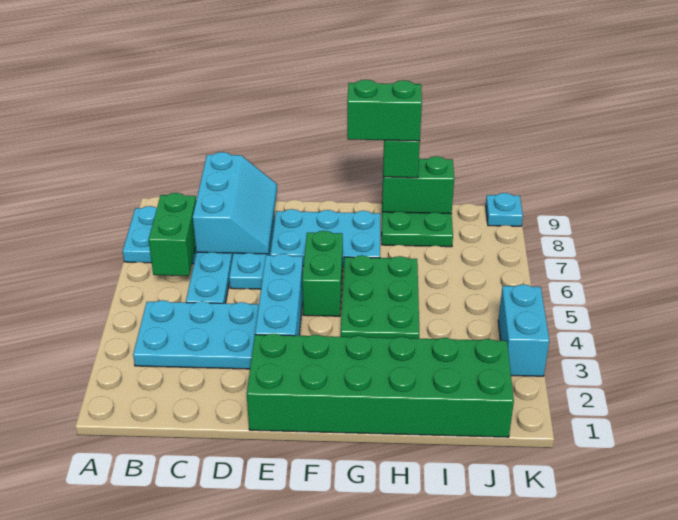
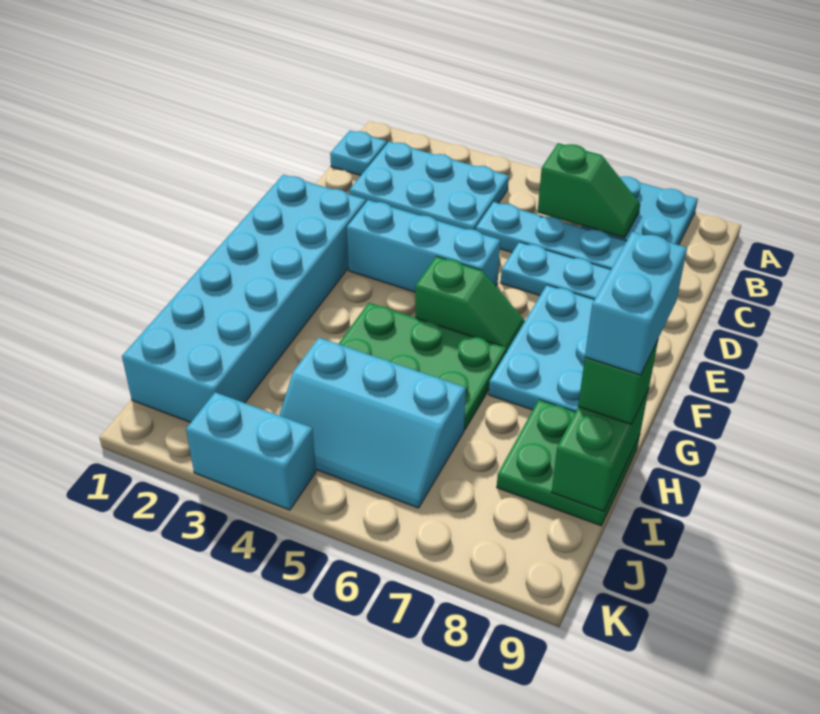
cyan plate B3:D4 level 1 -> cyan plate B2:C4 level 1
green brick B6:B7 level 2 -> green slope B6:B7 level 2 top 6
cyan slope C7:D9 level 2 top C -> cyan slope I4:J6 level 1 top I
green brick E1:J2 level 1 -> cyan brick E1:J2 level 1
green brick F5:F6 level 1 -> green slope F5:F6 level 1 top 5
green brick G9:H9 level 4 -> cyan brick G9:H9 level 4
cyan plate K9 level 1 -> cyan plate B1 level 1

